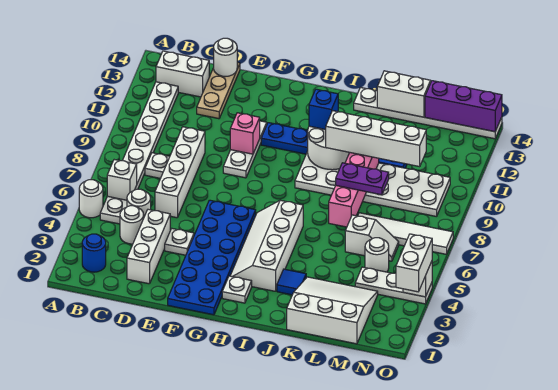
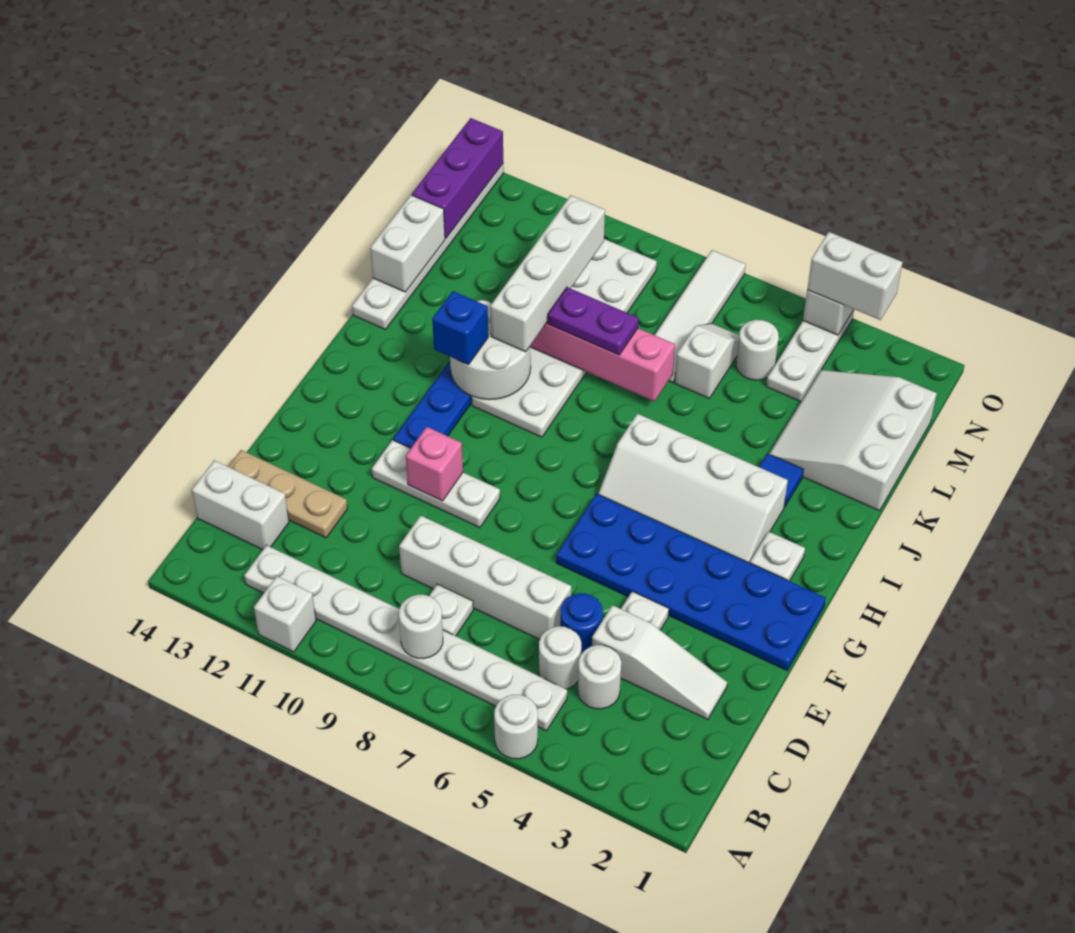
blue round brick B2 level 1 -> blue round brick D5 level 1
white brick B6 level 2 -> white brick A11 level 1
white brick B13:C13 level 1 -> white brick C13:C14 level 1
white brick D2:D4 level 1 -> white slope D2:D4 level 1 top 4
white round brick D14 level 2 -> white round brick B8 level 2
purple plate K8:L8 level 3 -> purple plate K8:K9 level 3

